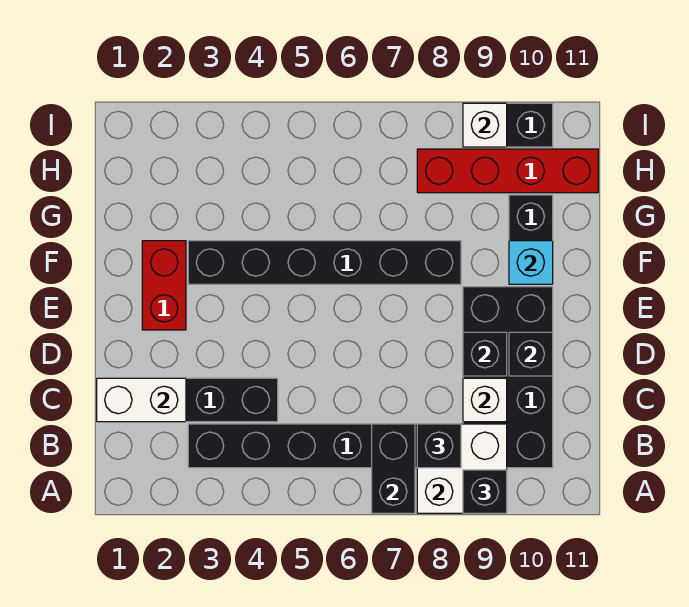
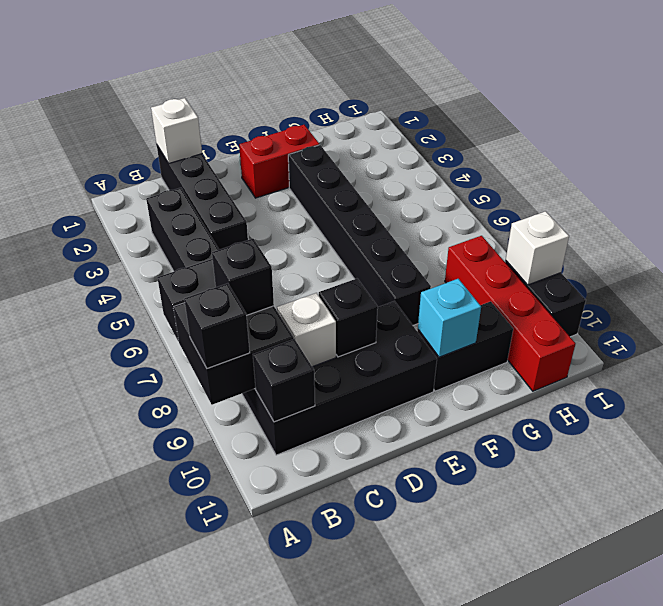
white brick A8:B9 level 2 -> black brick A8:B9 level 2
white brick C1:C2 level 2 -> white brick C1 level 2
black brick D10 level 2 -> black brick B10 level 2

